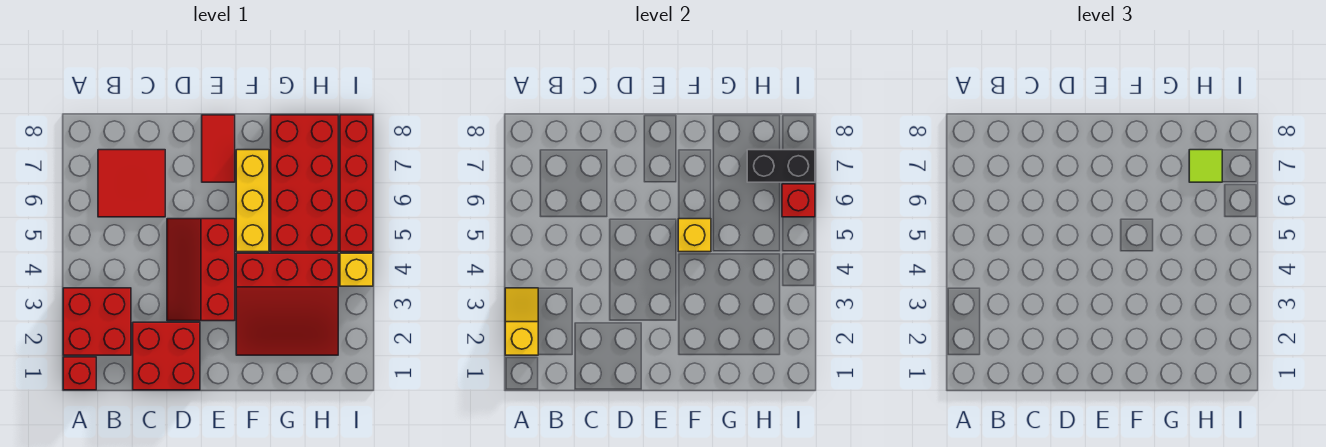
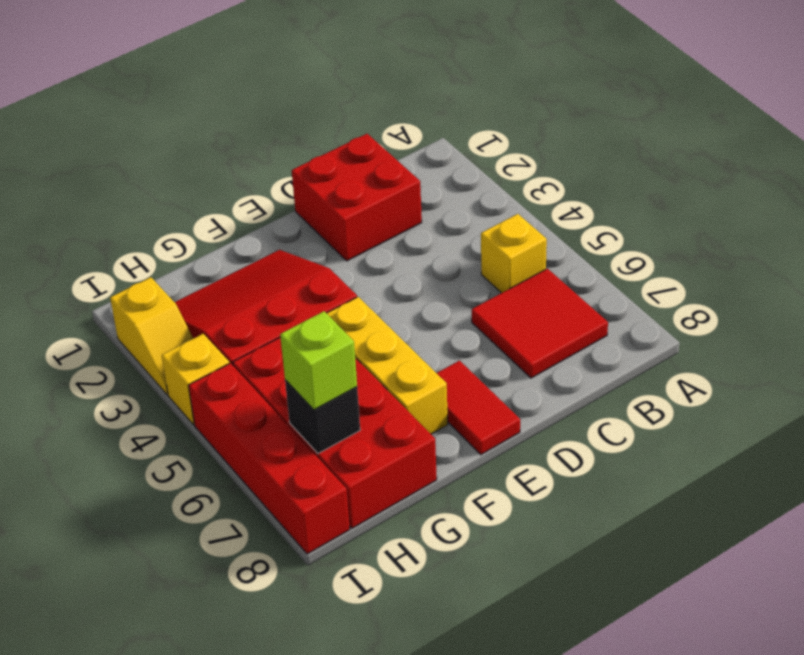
red brick A1 level 1 -> none
red brick A2:B3 level 1 -> none
yellow slope A2:A3 level 2 top 2 -> yellow slope I2:I3 level 1 top 2
red slope D3:E5 level 1 top E -> none
yellow brick F5 level 2 -> yellow brick B5 level 1
black brick H7:I7 level 2 -> black brick H7 level 2
lime tile H7 level 3 -> lime brick H7 level 3
red brick I6 level 2 -> none

